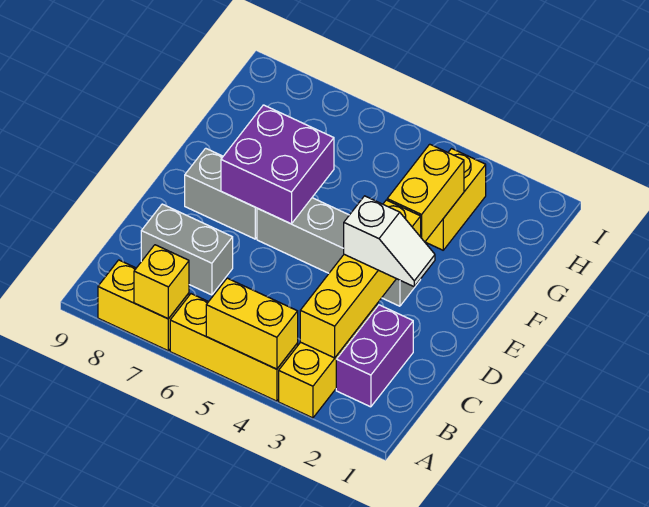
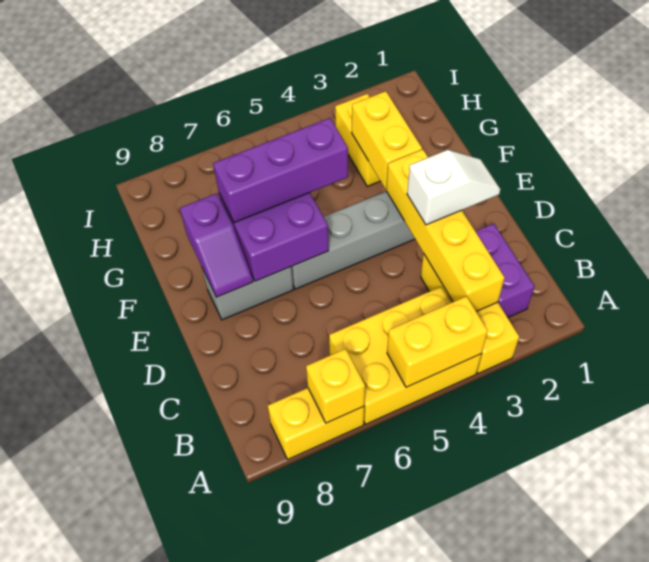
yellow brick A4:A6 level 1 -> yellow brick A4:B6 level 1
grey brick C7:C8 level 1 -> none
none -> purple slope E8:F8 level 2 top F
none -> purple brick F5:F7 level 3

